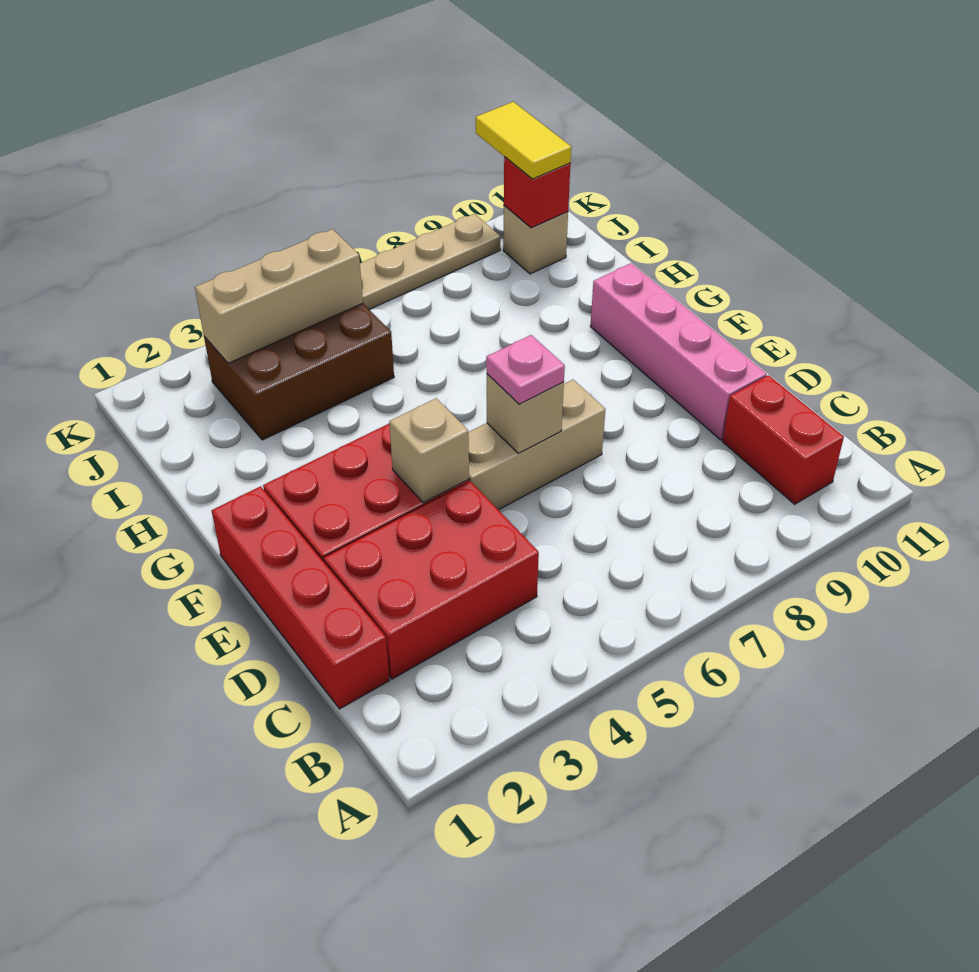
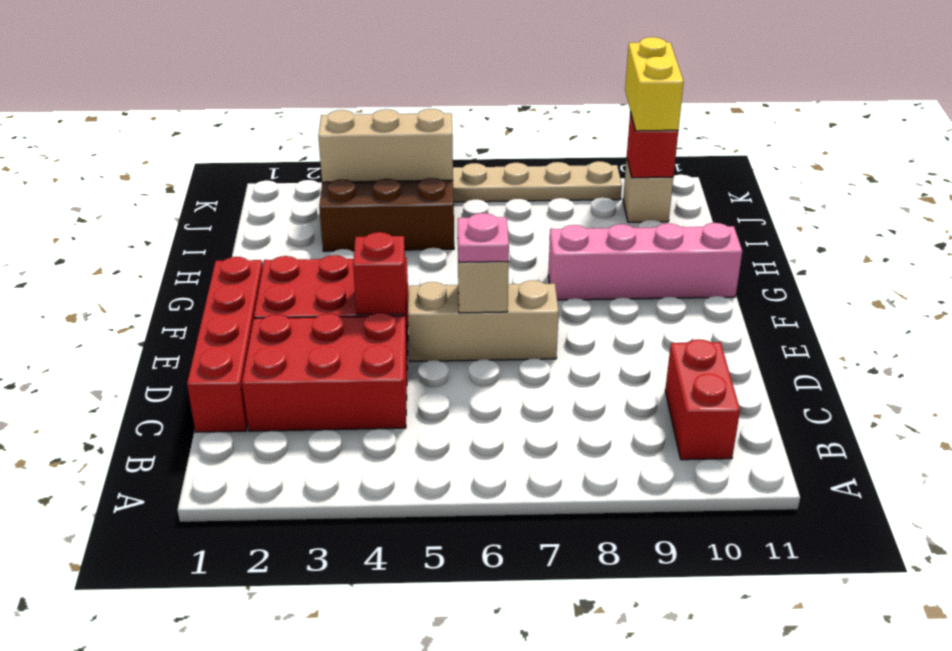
pink brick D10:G10 level 1 -> pink brick G8:G11 level 1
tan brick E4 level 2 -> red brick E4 level 2
yellow tile J10:K10 level 3 -> yellow brick J10:K10 level 3

